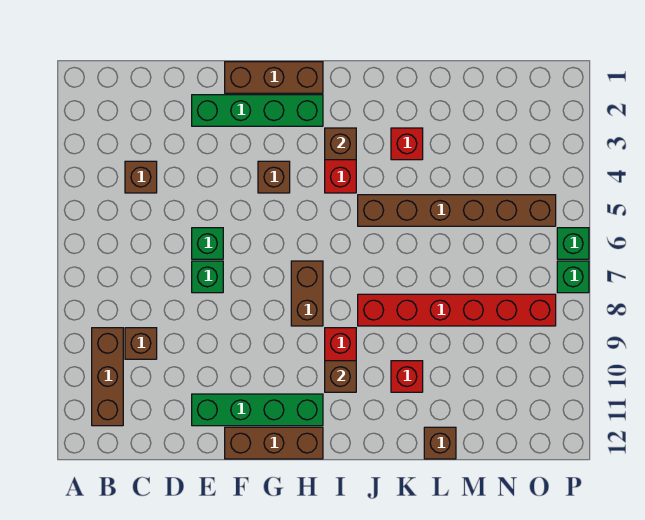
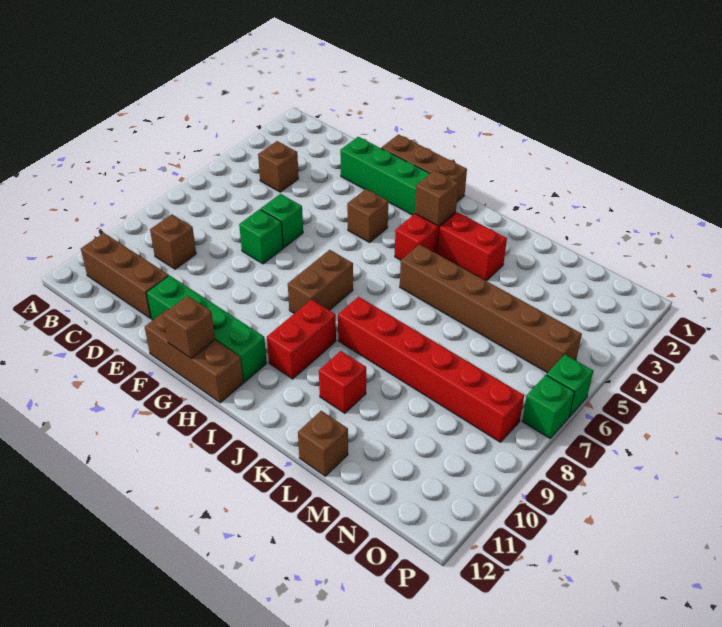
brown brick B9:B11 level 1 -> brown brick B11:D11 level 1
brown brick I10 level 2 -> brown brick G12 level 2
red brick K3 level 1 -> red brick J3:K3 level 1

